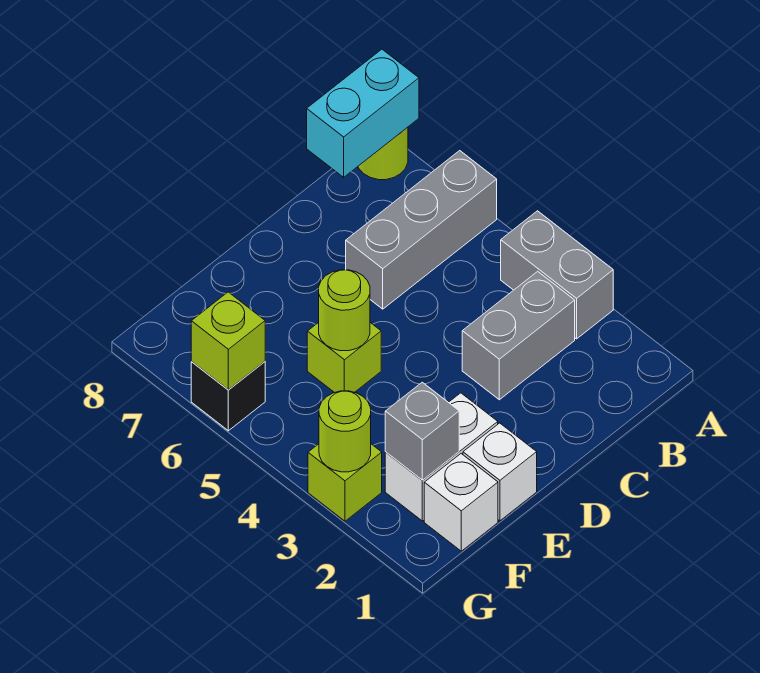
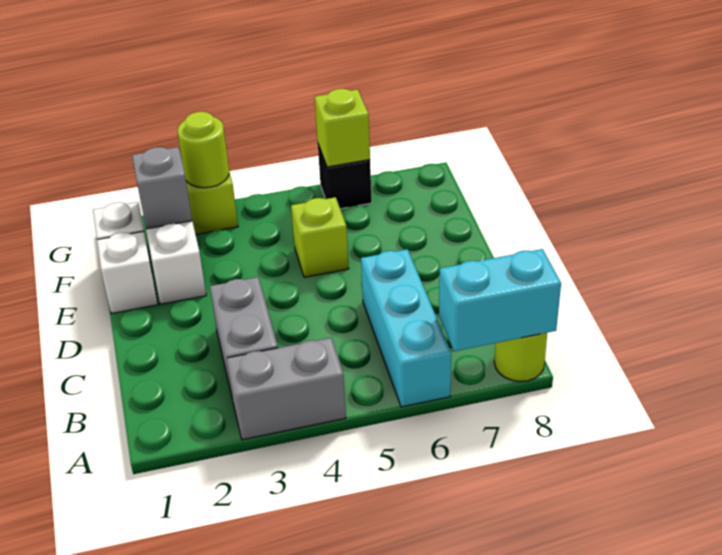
grey brick A6:C6 level 1 -> cyan brick A6:C6 level 1
cyan brick A8:B8 level 2 -> cyan brick A7:A8 level 2
lime round brick E5 level 2 -> none

